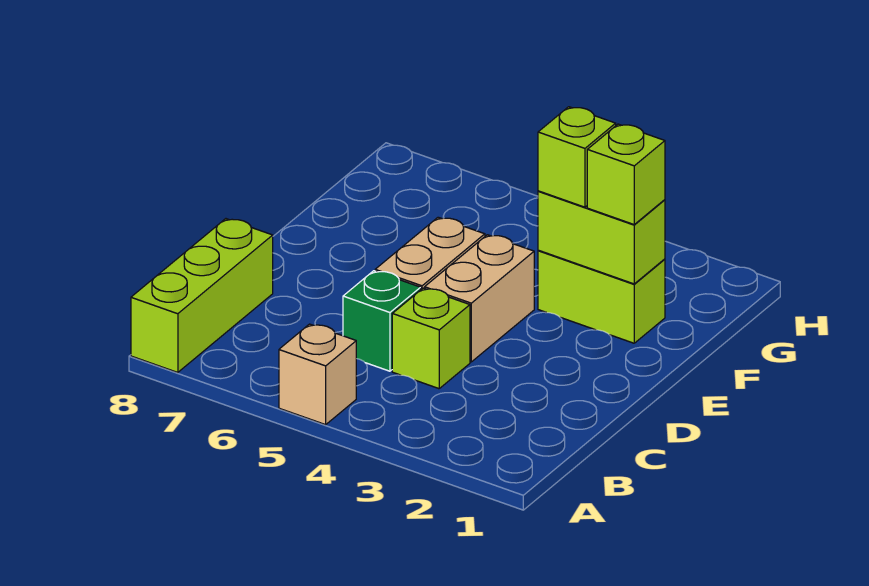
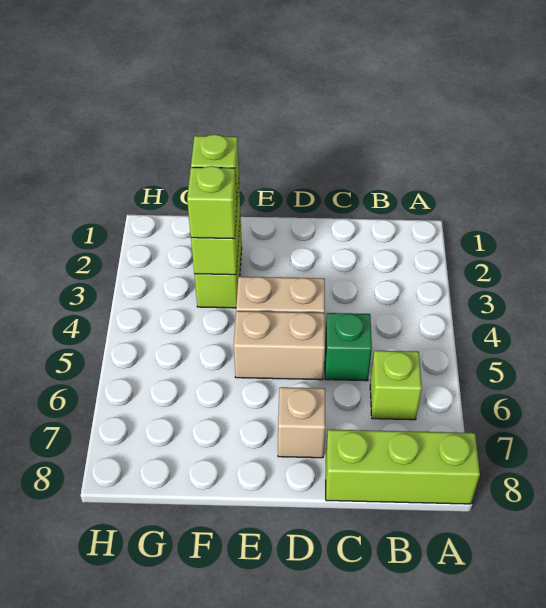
tan brick A5 level 1 -> tan brick D7 level 1
lime brick C4 level 1 -> lime brick B6 level 1

